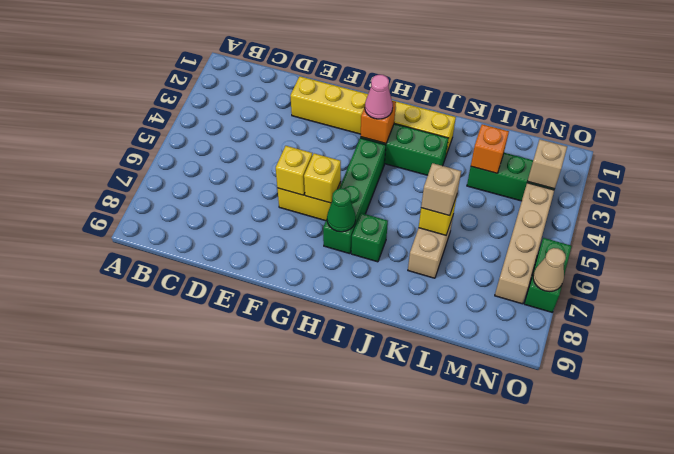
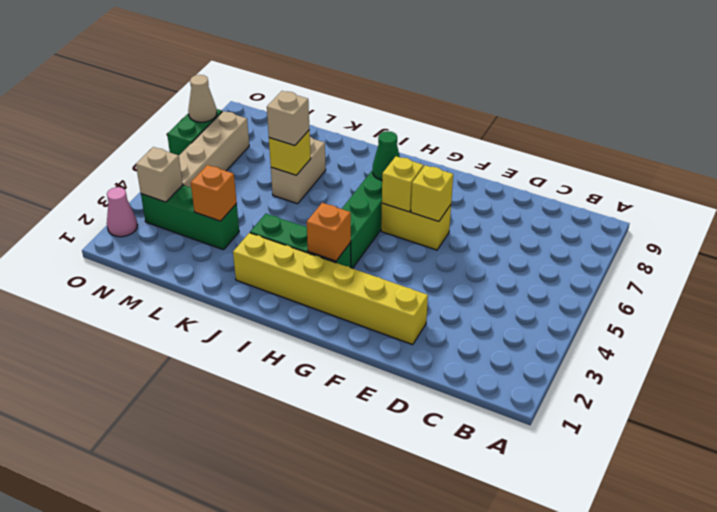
pink cone H3 level 3 -> pink cone O2 level 1
green brick I7 level 1 -> none

